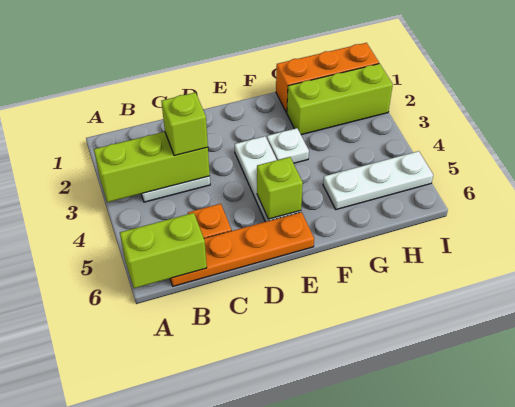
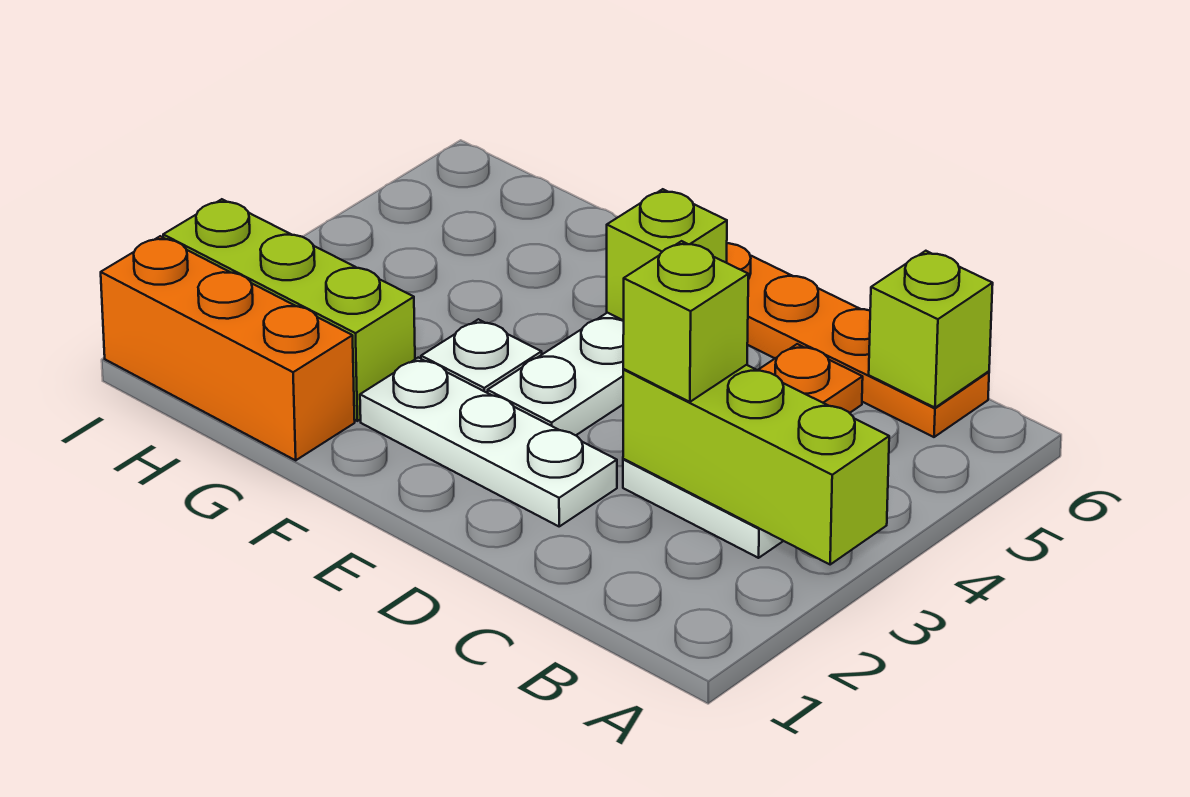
lime brick A6:B6 level 2 -> lime brick B6 level 2
white plate G5:I5 level 1 -> white plate D2:F2 level 1

